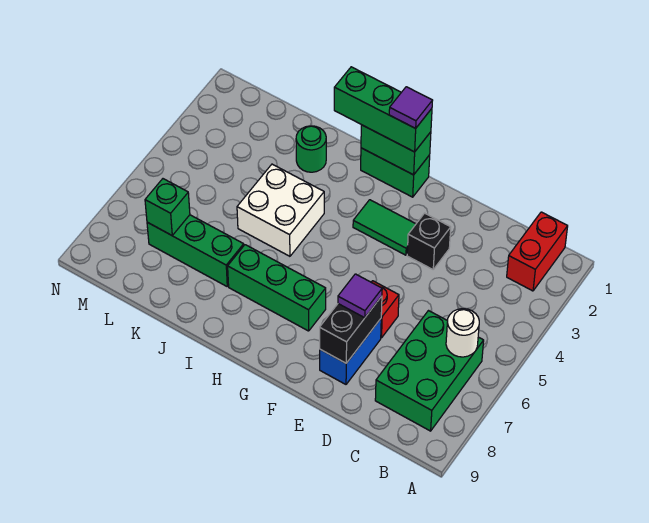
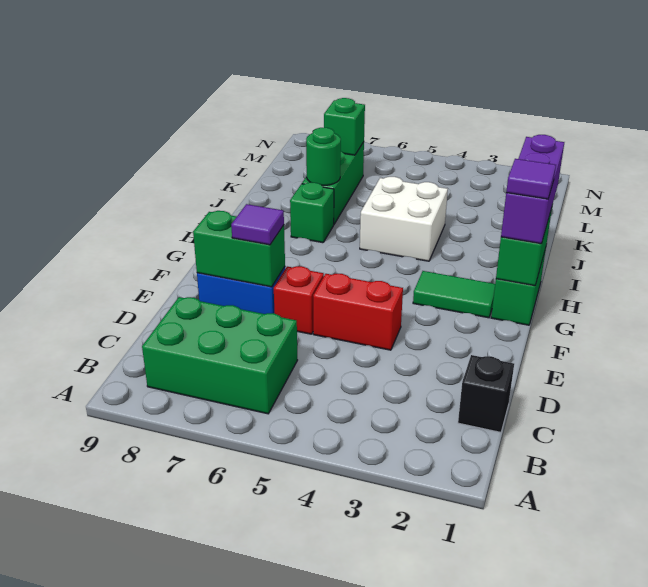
red brick B1:B2 level 1 -> red brick E4:E5 level 1
white round brick B6 level 2 -> none
black brick E3 level 1 -> black brick C1 level 1
black brick E7:E8 level 2 -> green brick E7:E8 level 2
green tile F3:G3 level 1 -> green tile G2:G3 level 1
green brick G1:I1 level 3 -> purple brick G1:I1 level 3
green brick G7:I7 level 1 -> green brick I7 level 1
green round brick J2 level 1 -> green round brick J7 level 2

